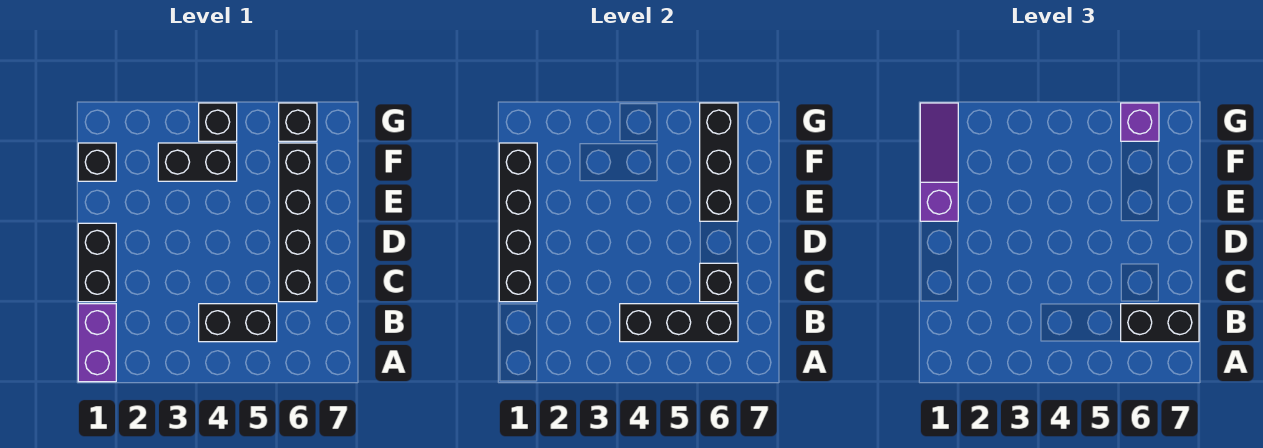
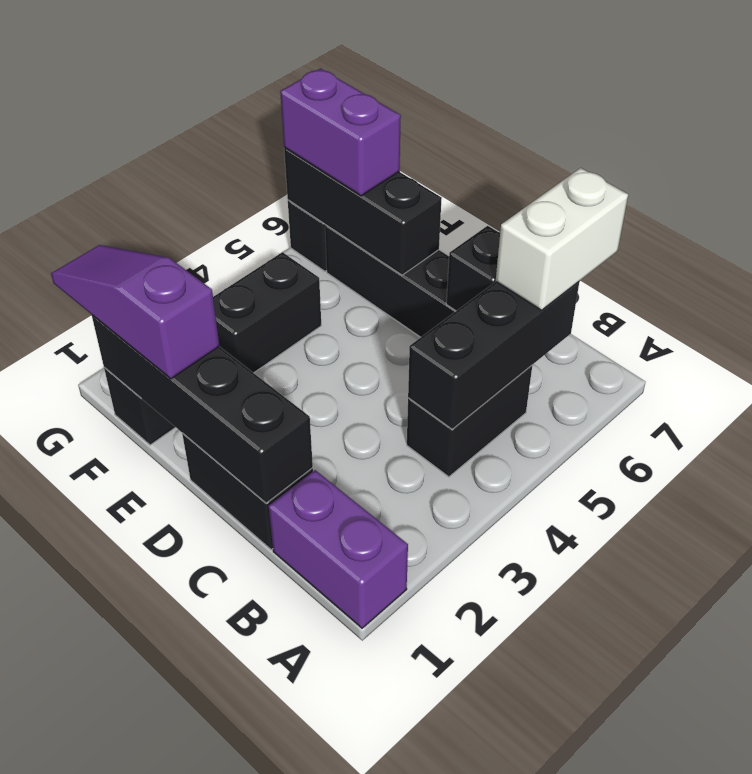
black brick B6:B7 level 3 -> white brick B6:B7 level 3
black brick G4 level 1 -> none
purple brick G6 level 3 -> purple brick F6:G6 level 3

